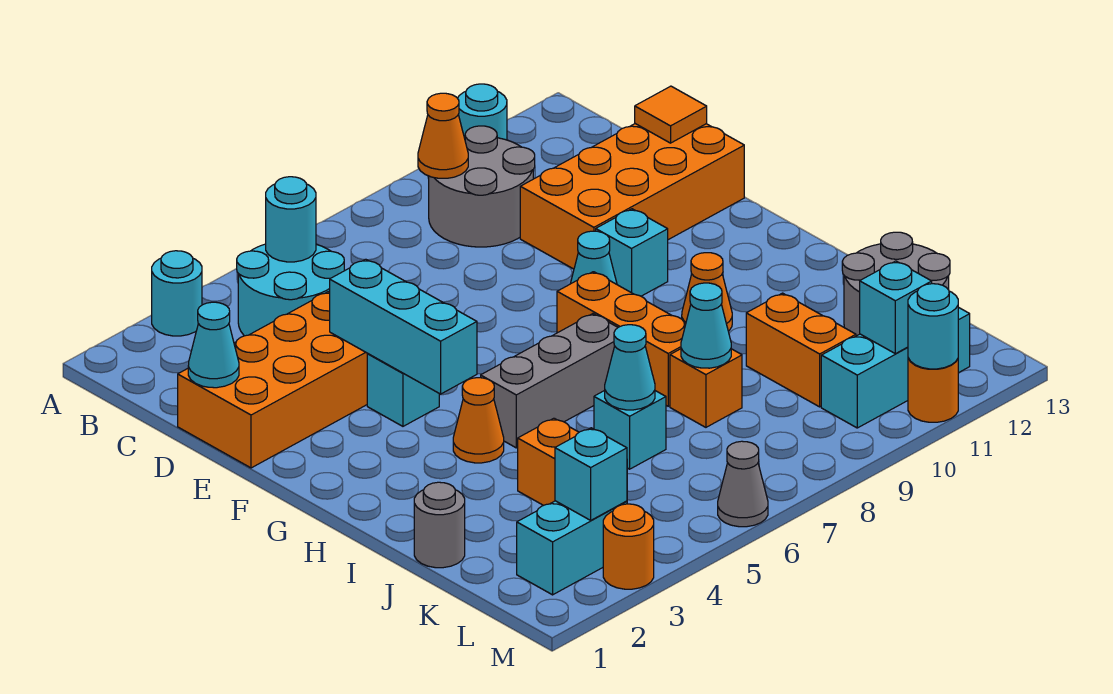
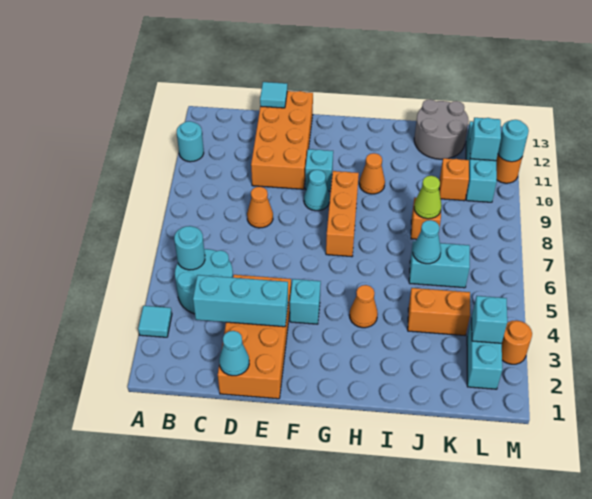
cyan round brick A3 level 1 -> cyan tile A3 level 1
grey round brick B9:C10 level 1 -> none
orange cone B9 level 2 -> orange cone D8 level 1
orange tile D13 level 2 -> cyan tile D13 level 2
cyan brick E4:G4 level 2 -> cyan brick C3:E3 level 2
orange brick G8:I8 level 1 -> orange brick G7:G9 level 1
grey brick H5:H7 level 1 -> none
grey round brick J1 level 1 -> none
cyan brick J6 level 1 -> cyan brick J6:K6 level 1
cyan cone J8 level 2 -> lime cone J8 level 2
orange brick J10:K10 level 1 -> orange brick K10 level 1
grey cone M6 level 1 -> none

